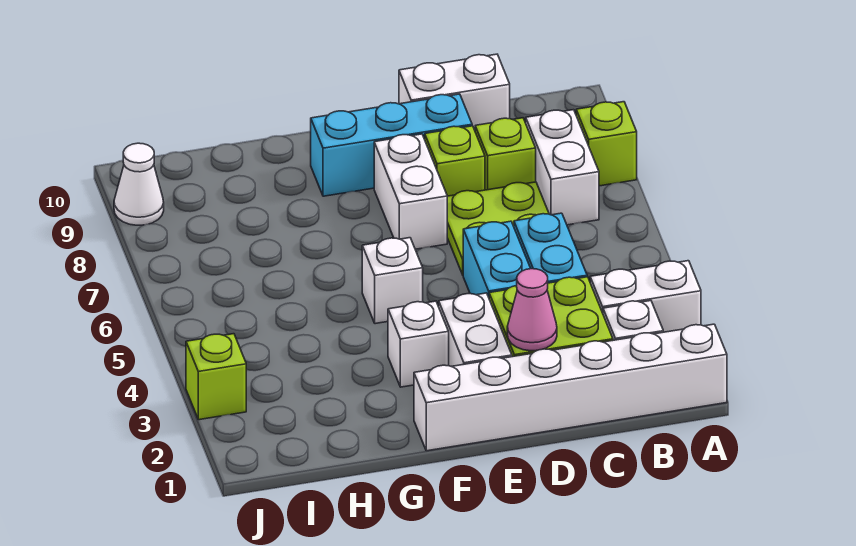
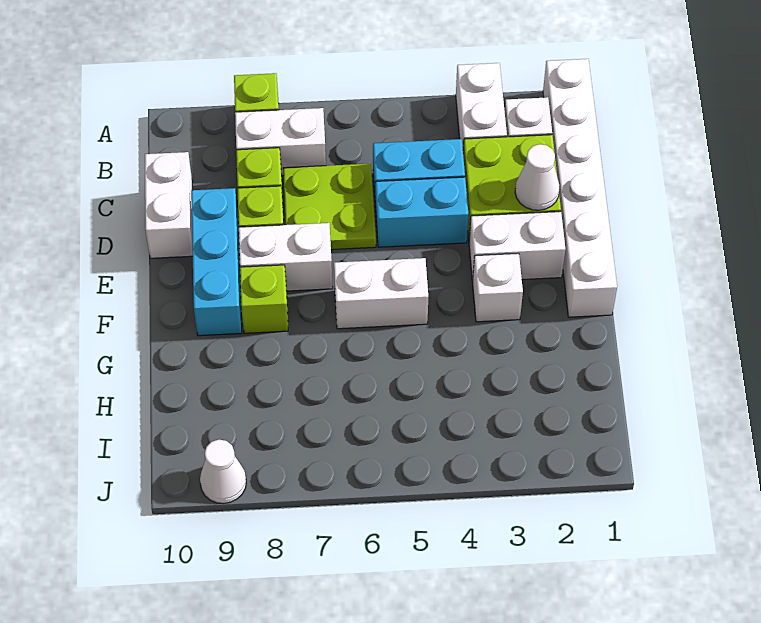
pink cone D2 level 2 -> white cone D2 level 2
white brick F5 level 1 -> white brick F5:F6 level 1
lime brick J3 level 1 -> lime brick F8 level 1

